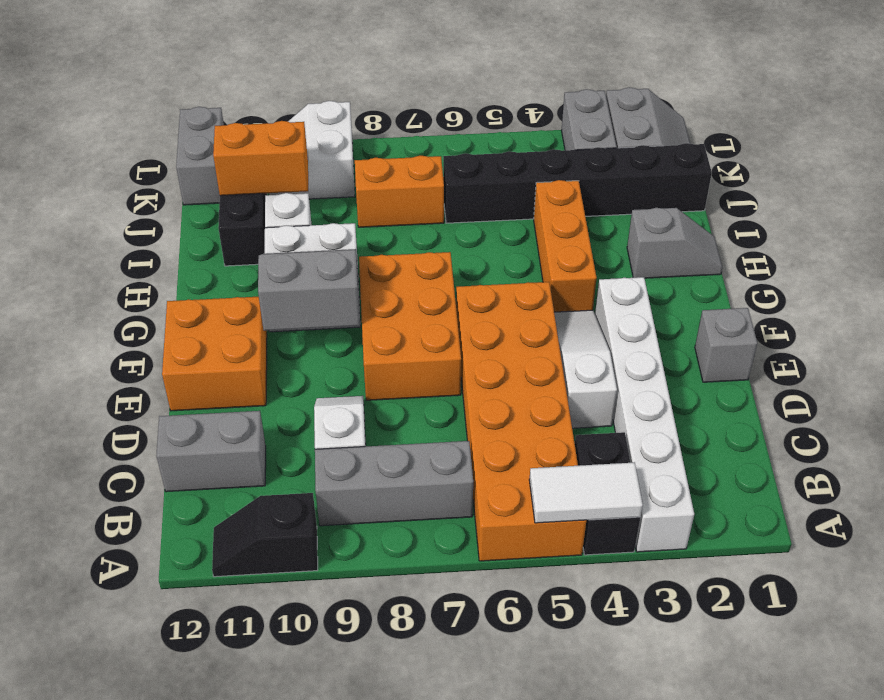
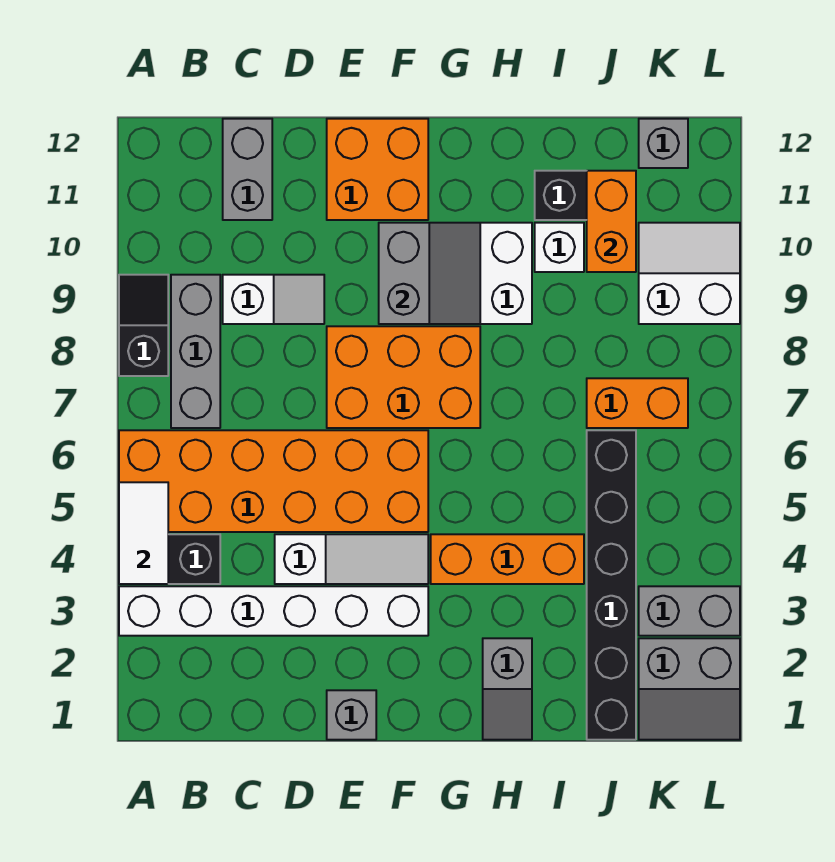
black slope A10:A11 level 1 top 10 -> black slope A8:A9 level 1 top 8
orange brick J7:J8 level 1 -> orange brick J7:K7 level 1
grey brick K12:L12 level 1 -> grey brick K12 level 1

